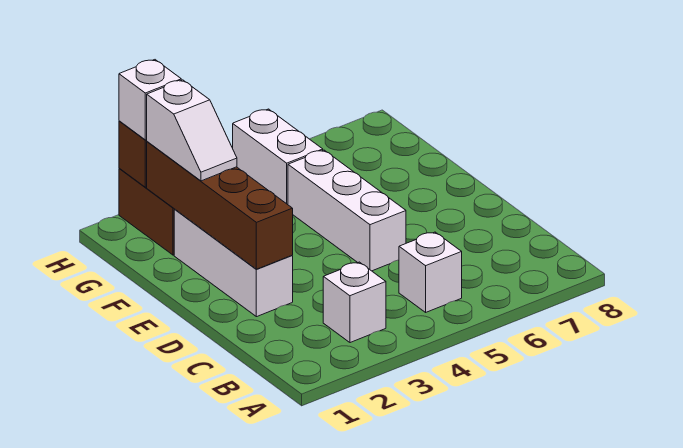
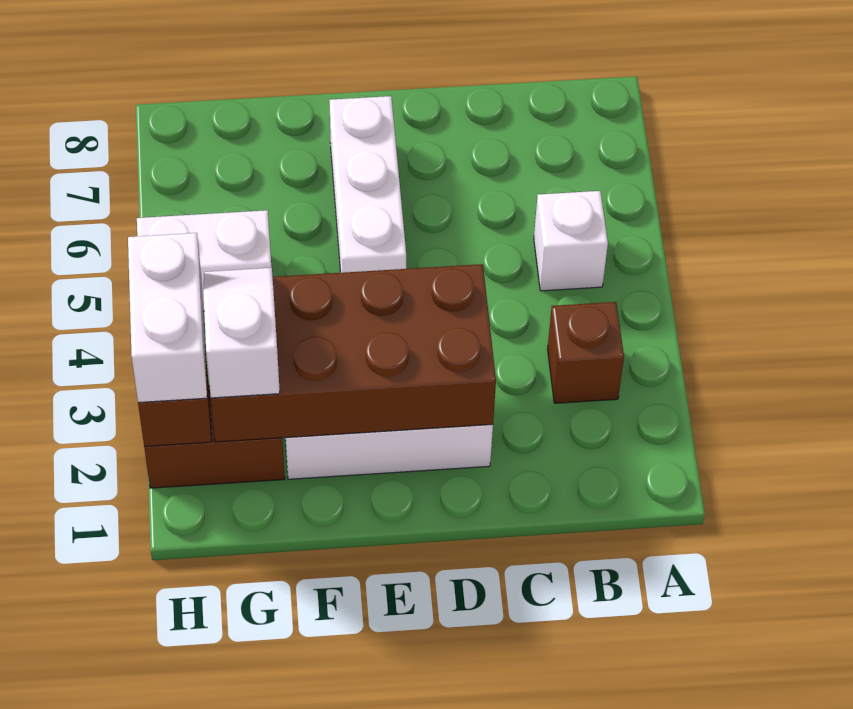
white brick B3 level 1 -> brown brick B3 level 1
brown brick D2:G2 level 2 -> brown brick D2:G3 level 2
white brick D5:F5 level 1 -> white brick E5:E7 level 1
white slope F2:G2 level 3 top G -> white slope G2:G3 level 3 top 2
white brick H2 level 3 -> white brick H2:H3 level 3

